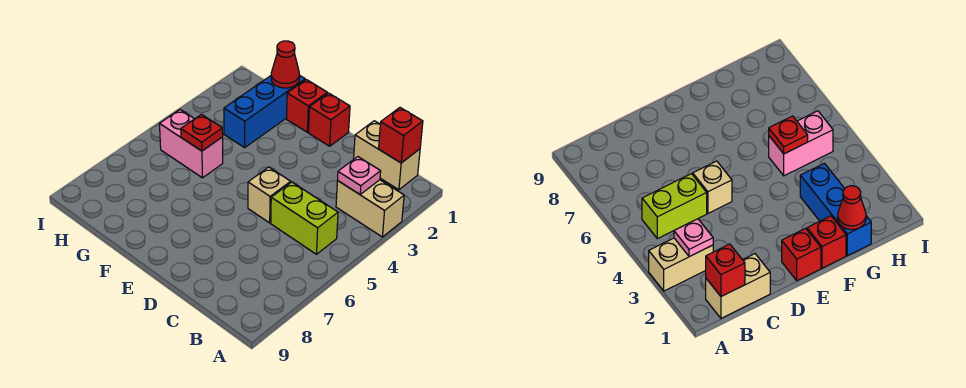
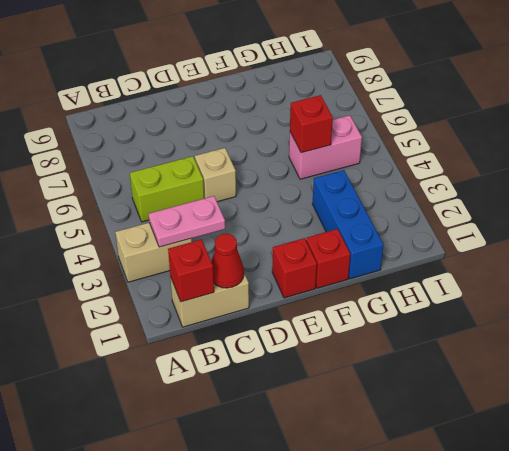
pink plate B3 level 2 -> pink plate B3:C3 level 2
red cone G1 level 2 -> red cone C1 level 2
red plate G5 level 2 -> red brick G5 level 2

